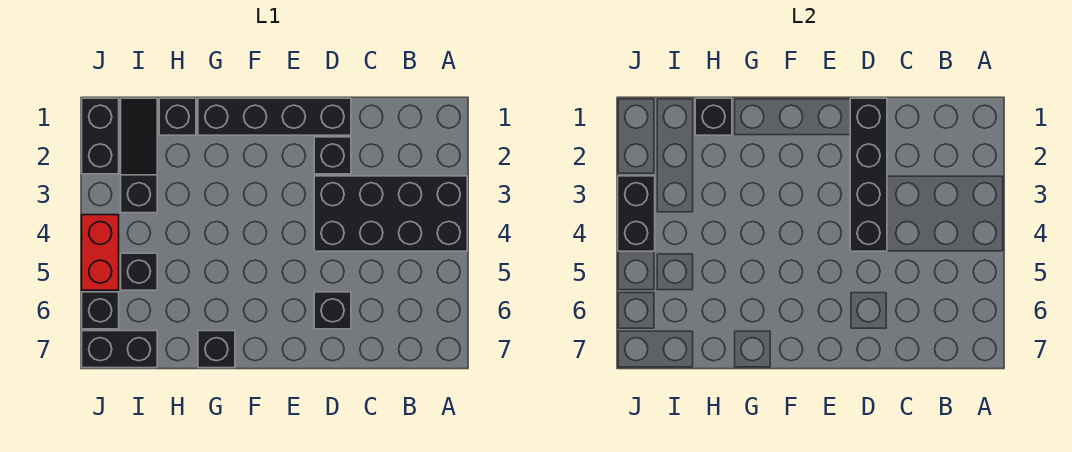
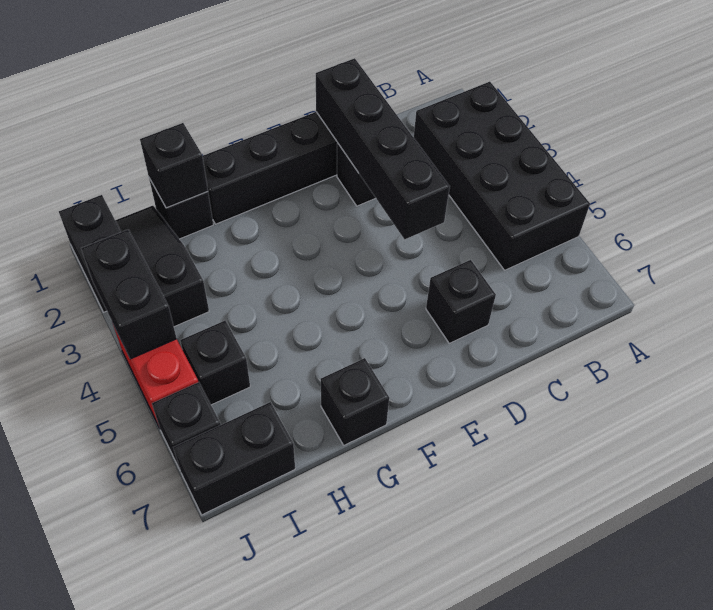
black brick A3:D4 level 1 -> black brick A2:B5 level 1

